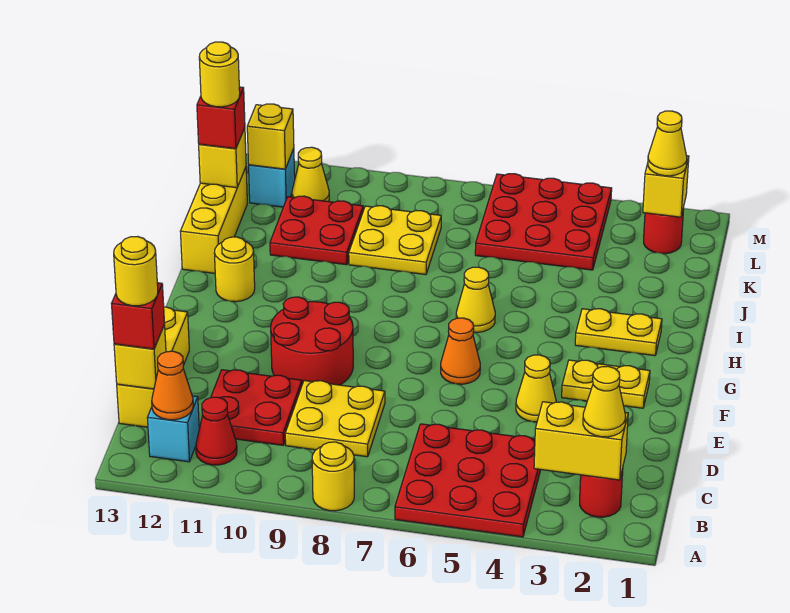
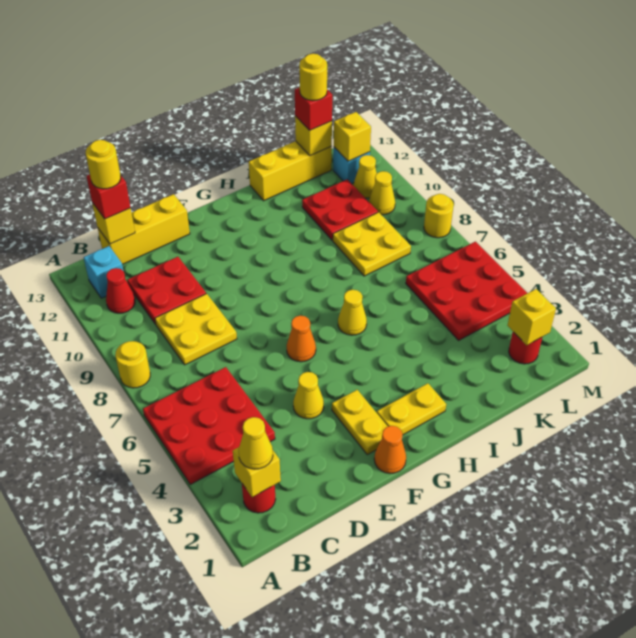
yellow brick B2:B3 level 2 -> yellow brick B2 level 2
orange cone B12 level 2 -> orange cone F1 level 1
red round brick E9:F10 level 1 -> none
yellow plate H2:H3 level 1 -> yellow plate G2:H2 level 1
yellow round brick H12 level 1 -> yellow round brick M8 level 1
yellow cone L2 level 3 -> yellow cone L10 level 1

